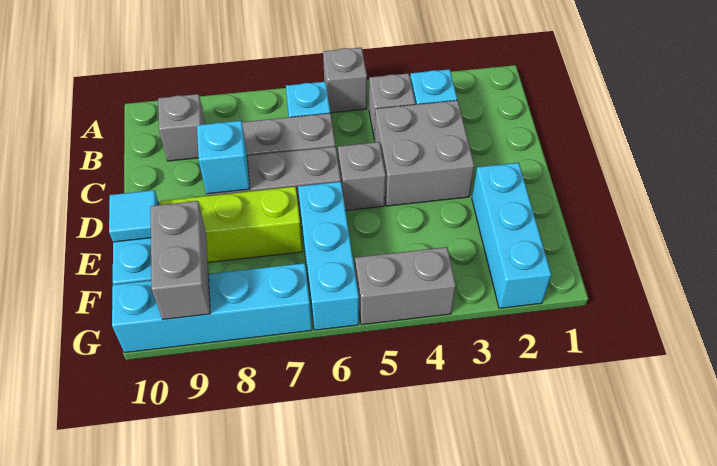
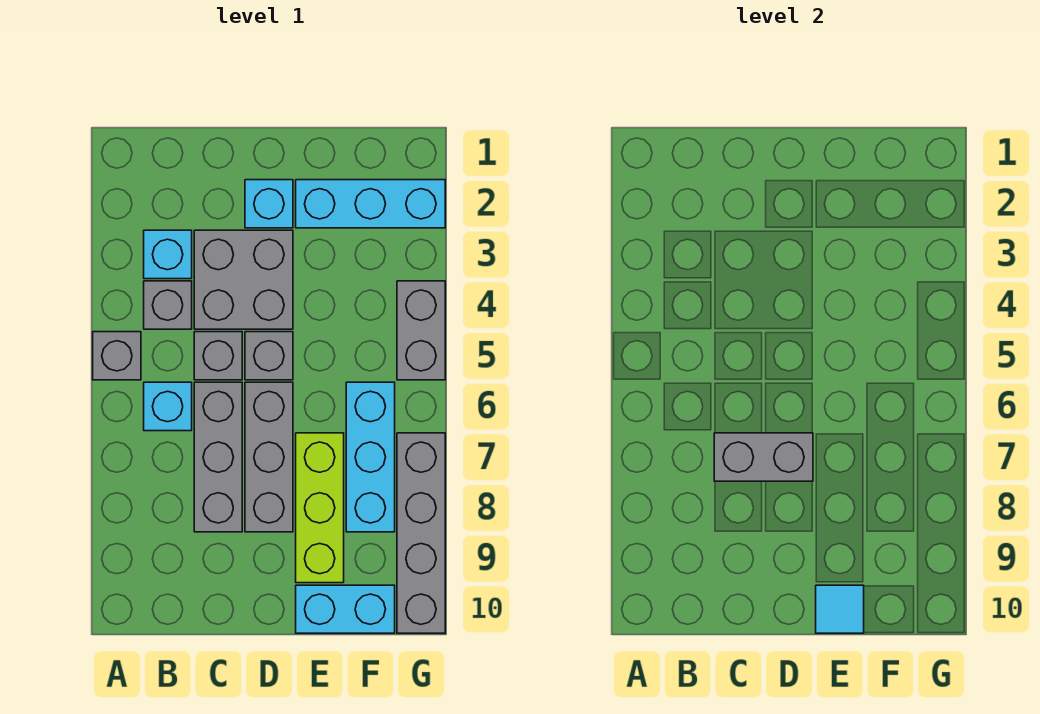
grey brick B9 level 1 -> grey brick C5 level 1
cyan brick D8 level 2 -> cyan brick D2 level 1
cyan brick E6:G6 level 1 -> cyan brick F6:F8 level 1
grey brick F9:G9 level 2 -> grey brick C7:D7 level 2
cyan brick G7:G10 level 1 -> grey brick G7:G10 level 1

